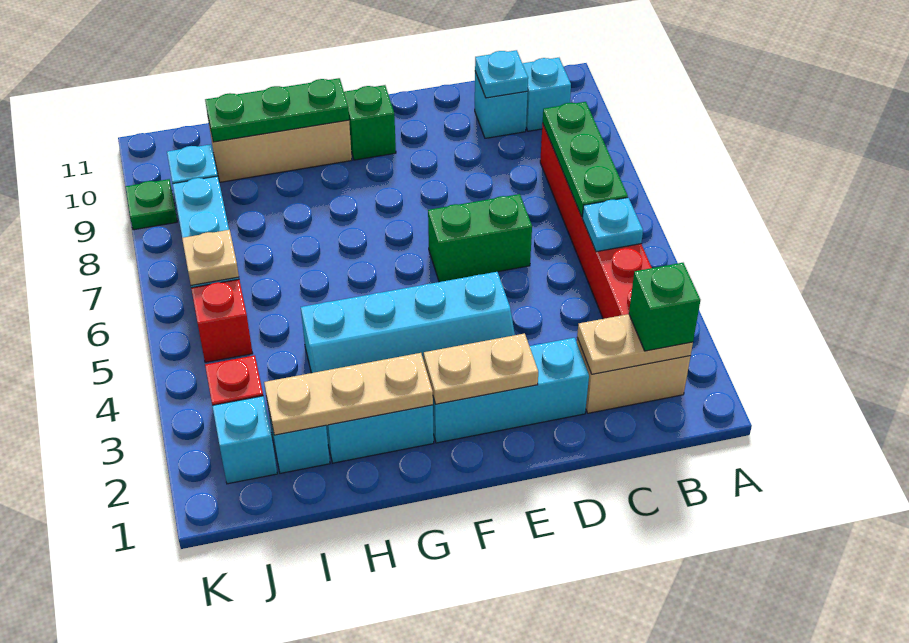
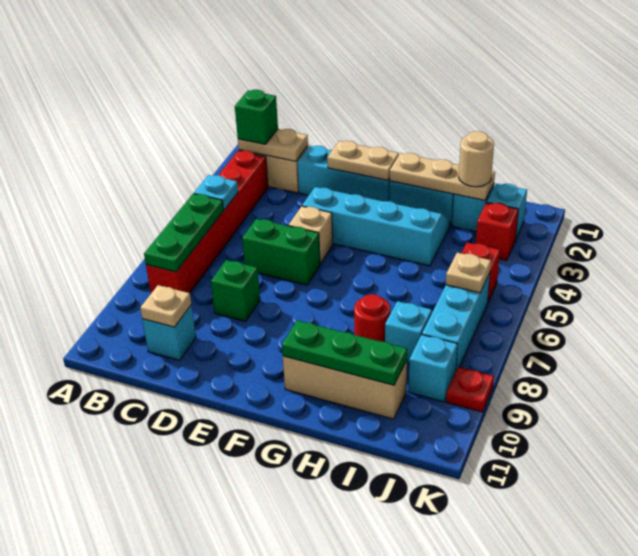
cyan brick B10 level 1 -> cyan brick I8 level 1
cyan plate C10 level 2 -> tan plate C10 level 2
none -> tan brick E5 level 1
green brick F10 level 1 -> green brick D8 level 1
none -> red round brick H8 level 1
none -> tan round brick I2 level 3
green plate K9 level 1 -> red plate K9 level 1

